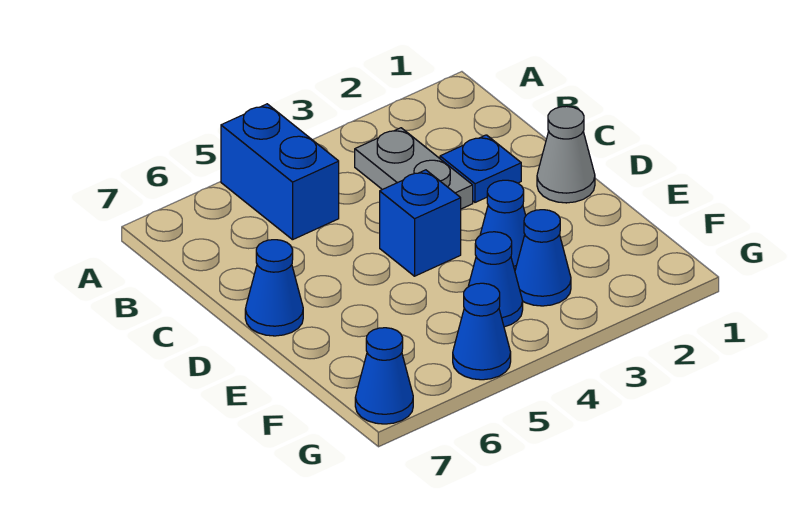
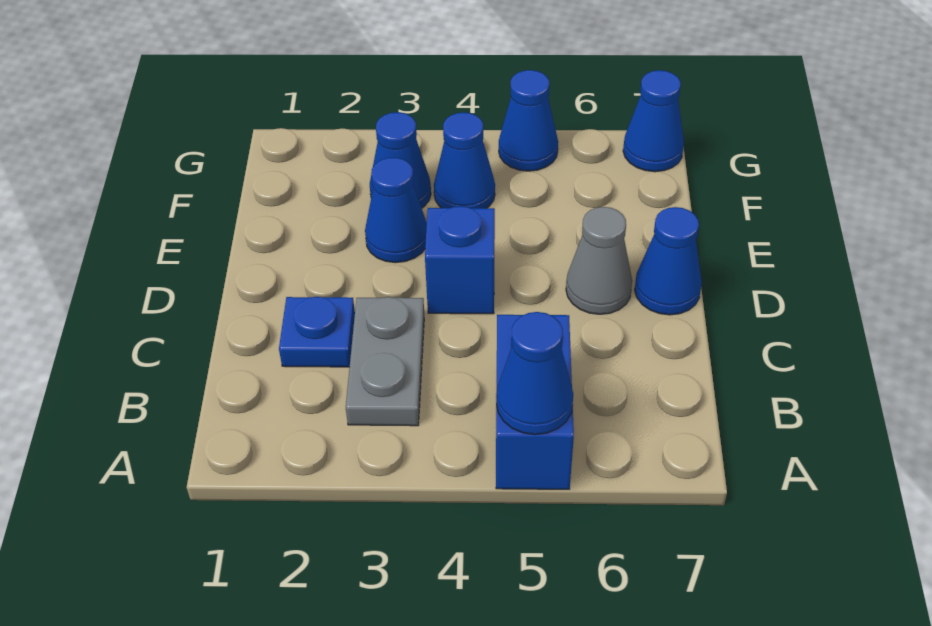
none -> blue cone A5 level 2
grey cone D1 level 1 -> grey cone D6 level 1

